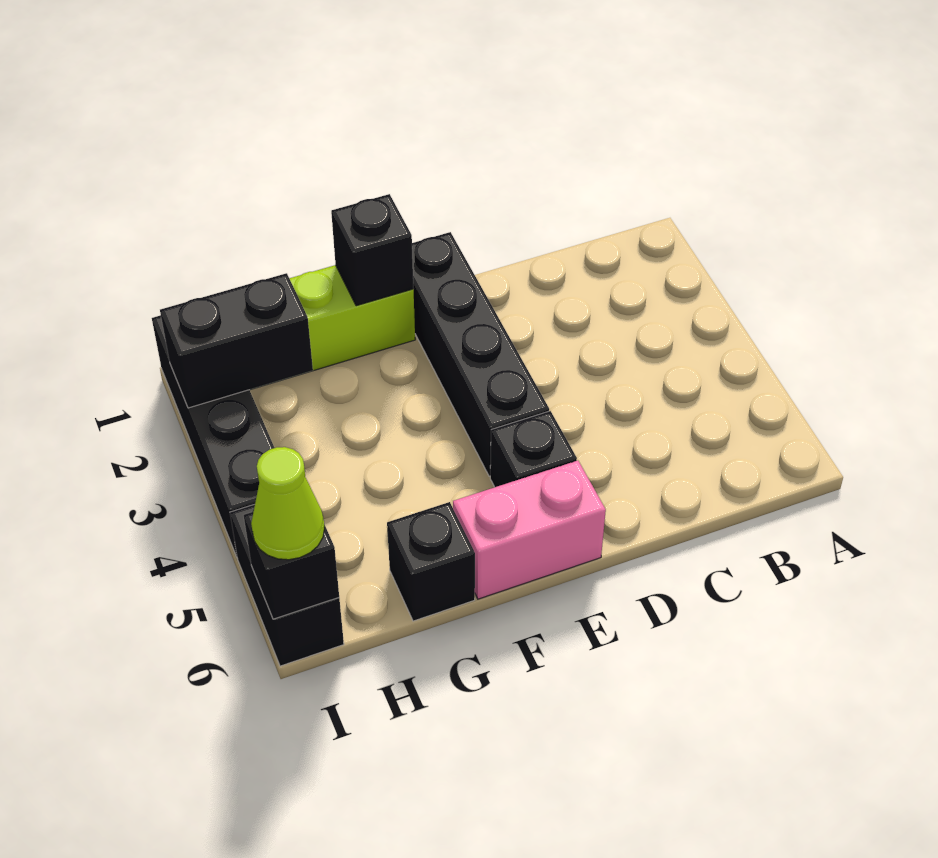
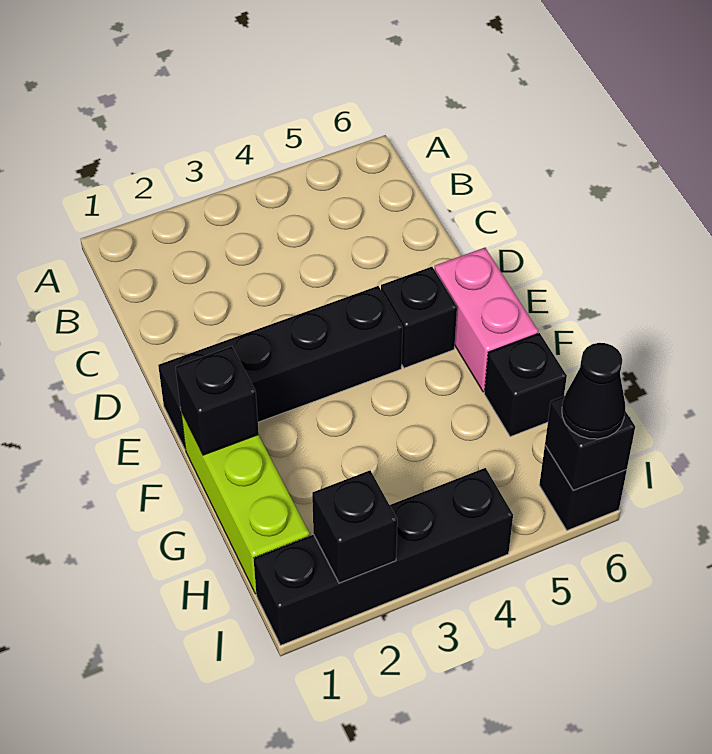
black brick H2:I2 level 2 -> black brick I2 level 2
black brick I5:I6 level 1 -> black brick I6 level 1
lime cone I6 level 3 -> black cone I6 level 3

